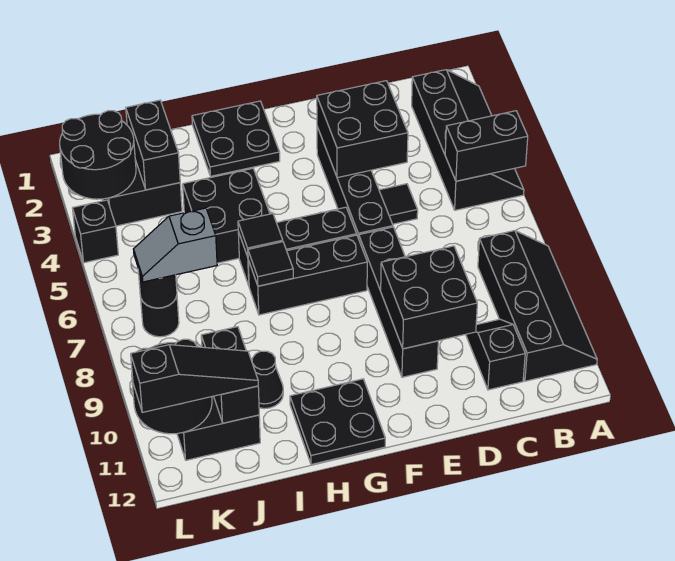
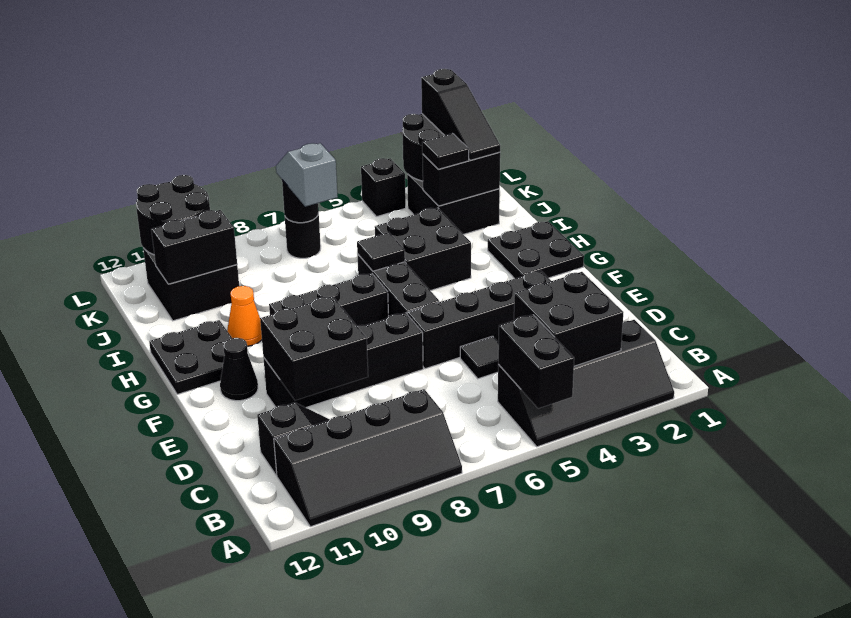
black brick D3:E4 level 2 -> black brick B3:C4 level 2
black brick F7:H7 level 1 -> black brick G7:G9 level 1
black tile H7 level 2 -> black tile J3 level 3
none -> orange cone H10 level 1
black cone I10 level 1 -> black cone F11 level 1
black slope J11:L11 level 3 top L -> black slope J2:L2 level 3 top L

